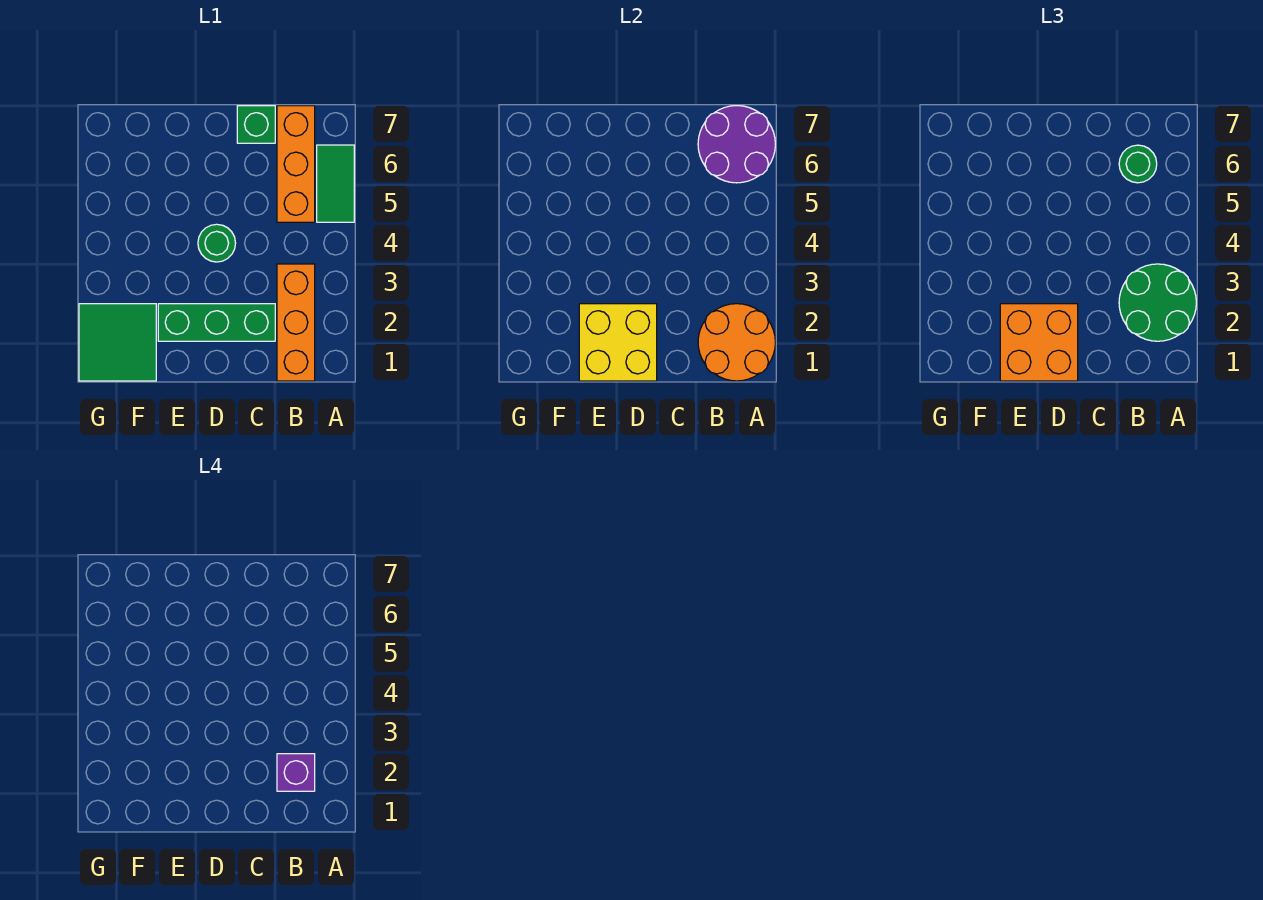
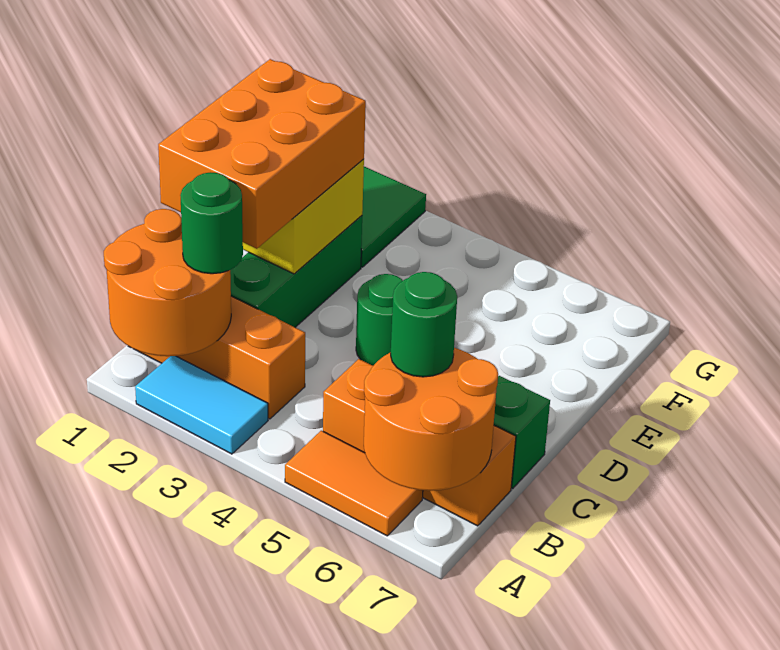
none -> cyan tile A2:A3 level 1
green round brick A2:B3 level 3 -> green round brick B2 level 3
green tile A5:A6 level 1 -> orange tile A5:A6 level 1
purple round brick A6:B7 level 2 -> orange round brick A6:B7 level 2
purple brick B2 level 4 -> none
orange brick D1:E2 level 3 -> orange brick C1:E2 level 3

